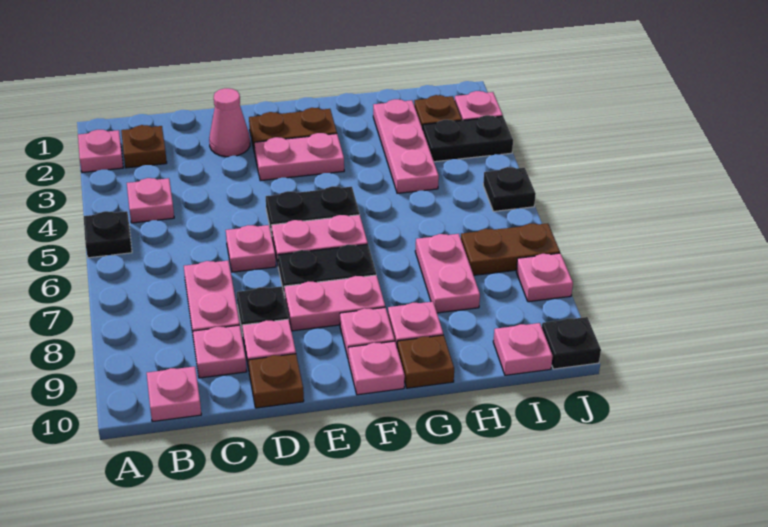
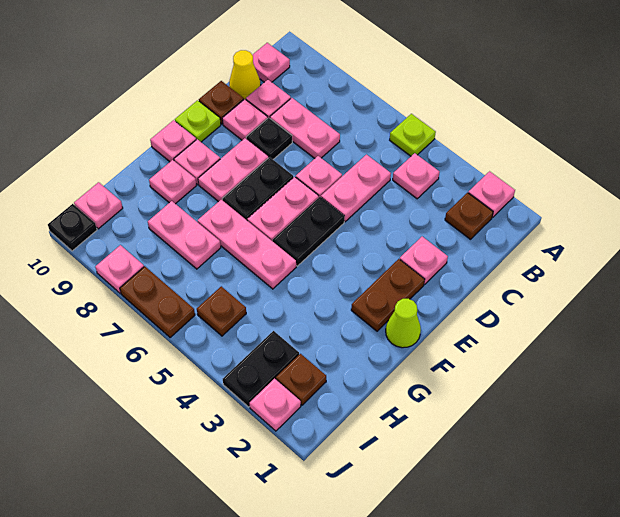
black plate A5 level 1 -> lime plate A5 level 1
none -> yellow cone C10 level 1
pink cone D2 level 1 -> pink plate D2 level 1
pink plate E3:F3 level 1 -> pink plate C5:D5 level 1
none -> lime plate E10 level 1
none -> lime cone F1 level 1
brown plate G10 level 1 -> brown plate I5 level 1
pink plate H2:H4 level 1 -> pink plate G5:G7 level 1
brown plate I7:J7 level 1 -> brown plate J6:J7 level 1
black plate J5 level 1 -> none

